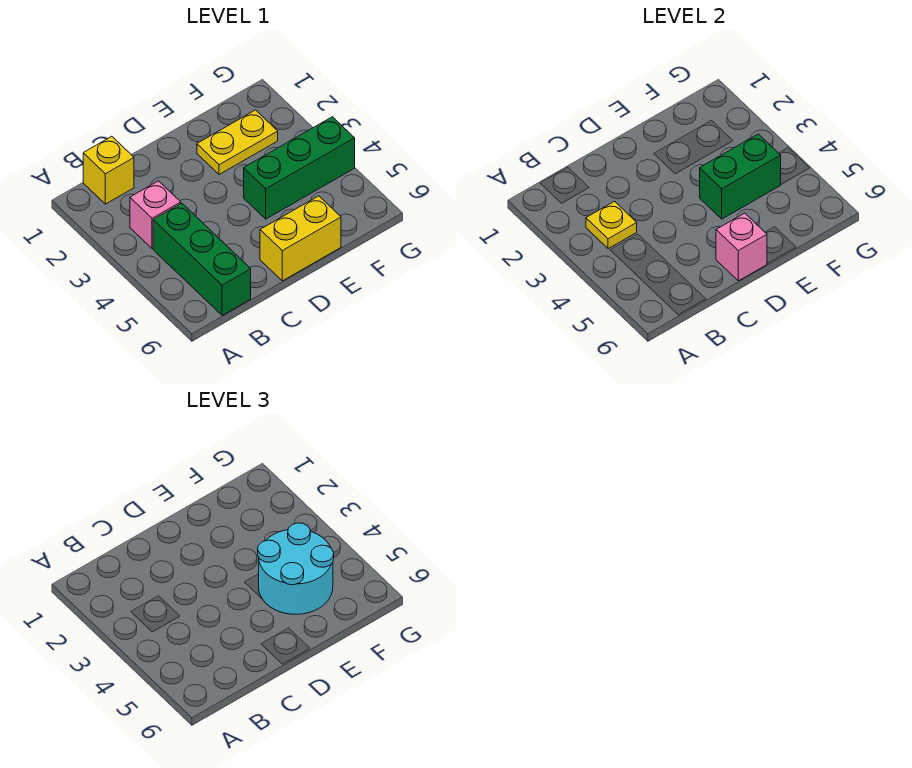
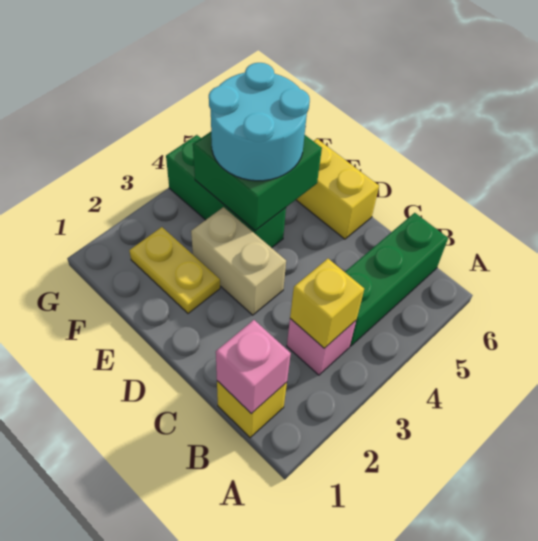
yellow plate B3 level 2 -> yellow brick B3 level 2
none -> tan brick D3:E3 level 1
pink brick D6 level 2 -> pink brick B1 level 2
green brick E4:F4 level 2 -> green brick E4:F5 level 2

